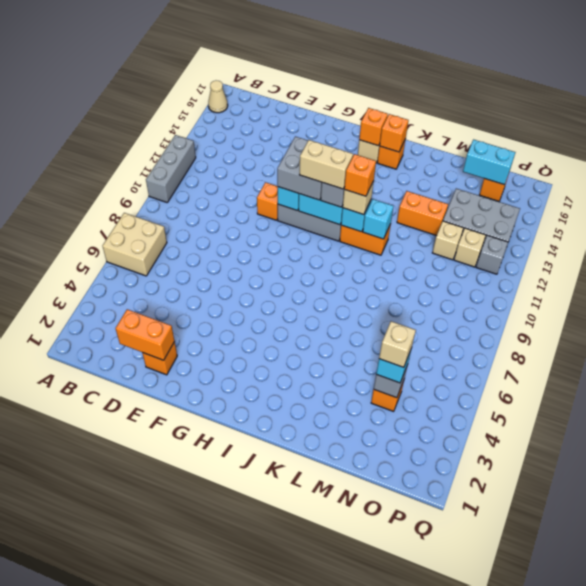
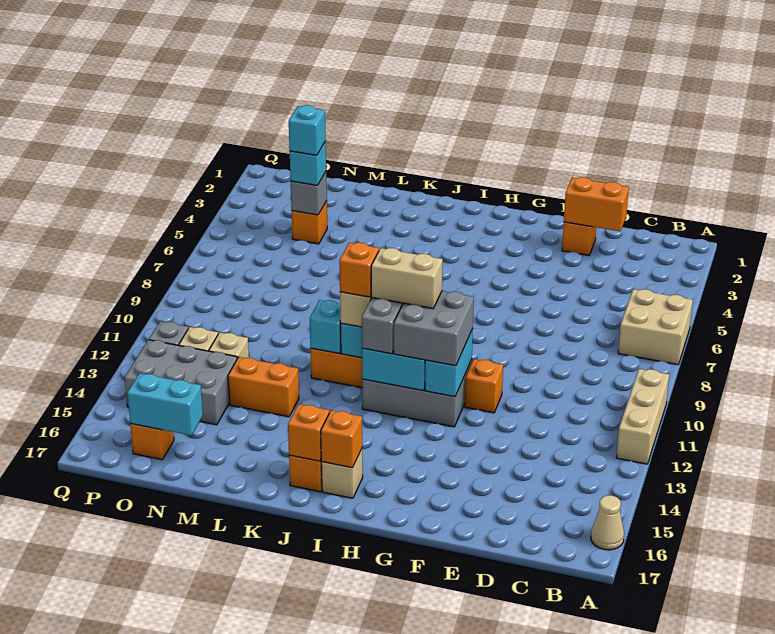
grey brick A10:A12 level 1 -> tan brick A10:A12 level 1
tan brick N4 level 4 -> cyan brick N4 level 4

